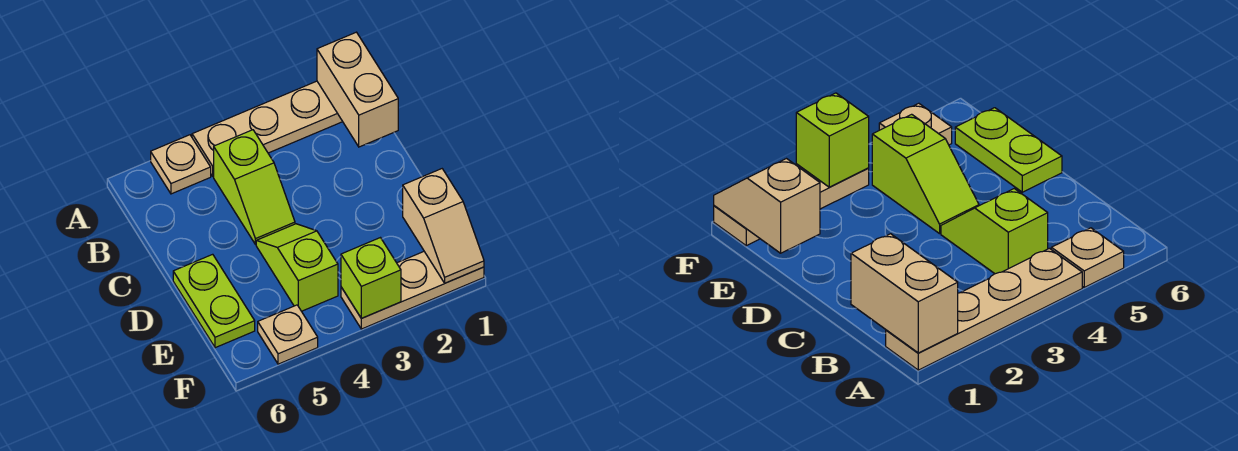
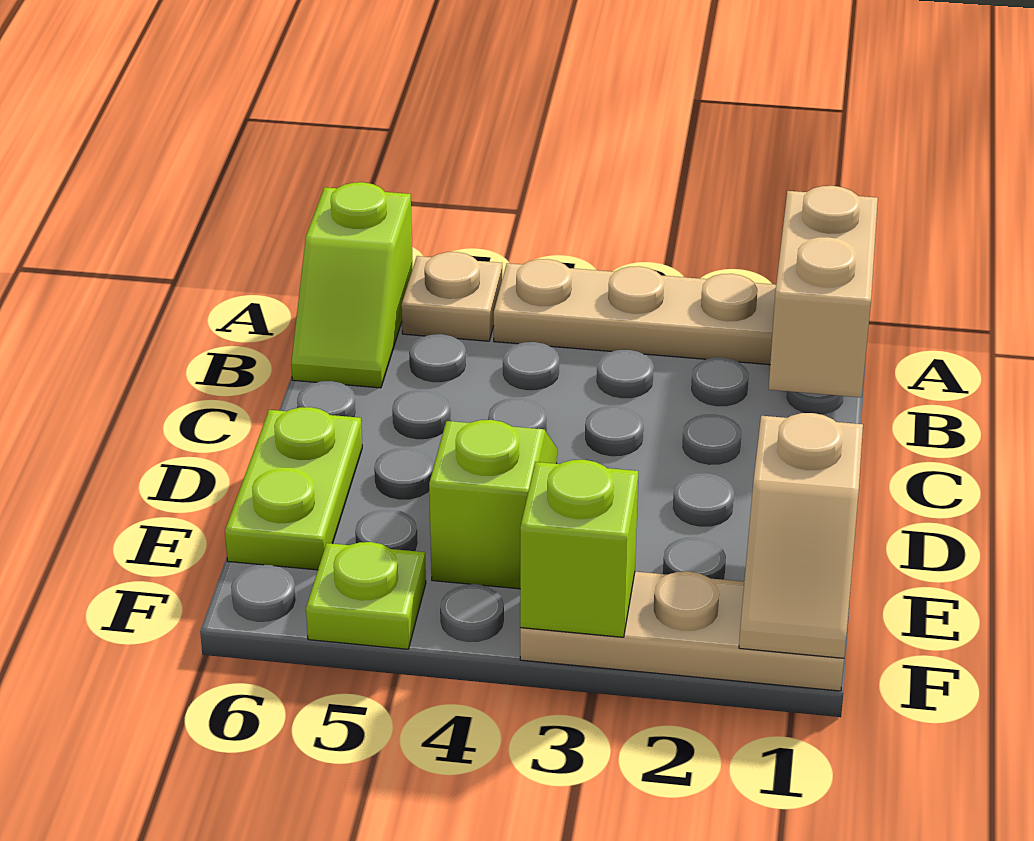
lime slope B4:C4 level 1 top B -> lime slope A6:B6 level 1 top A
tan plate F5 level 1 -> lime plate F5 level 1

